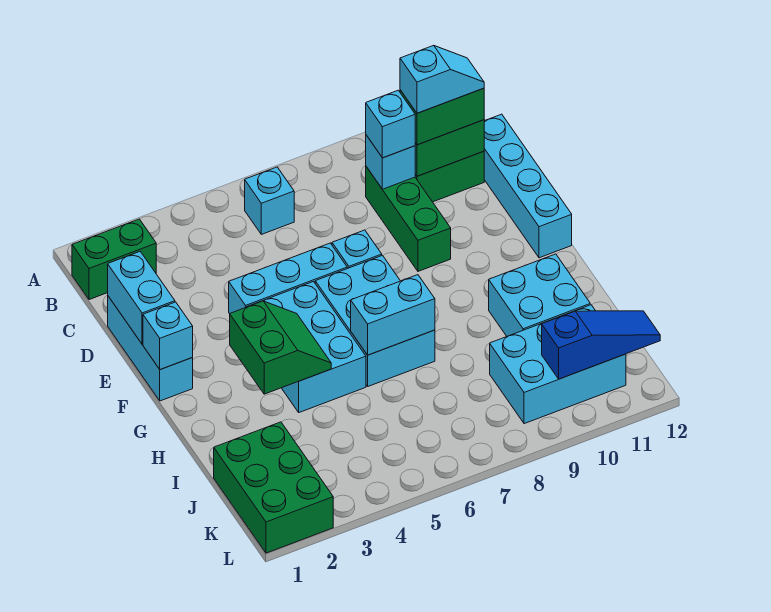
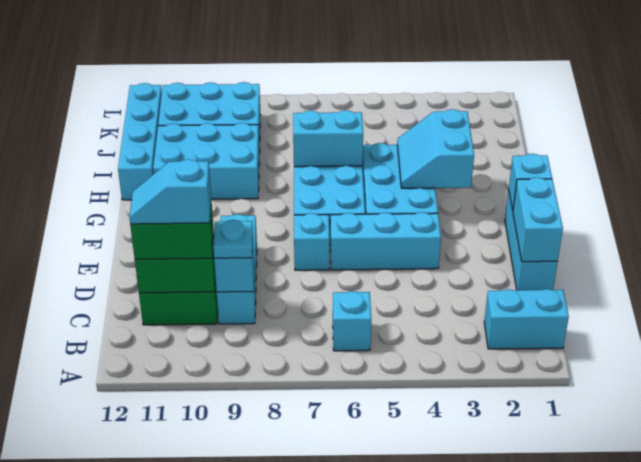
green brick B1:B2 level 1 -> cyan brick B1:B2 level 1
green brick C9:E9 level 1 -> cyan brick C9:E9 level 1
cyan brick C9 level 3 -> cyan plate C9 level 3
cyan brick C12:F12 level 1 -> cyan brick H12:K12 level 1
green slope G3:H4 level 2 top 3 -> cyan slope G3:H4 level 2 top 3
cyan brick H10:I11 level 1 -> cyan brick H9:I11 level 1
green brick J1:L2 level 1 -> none
blue slope K10:K12 level 2 top 10 -> none

